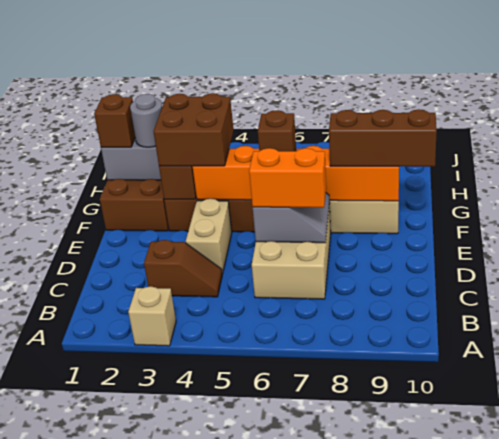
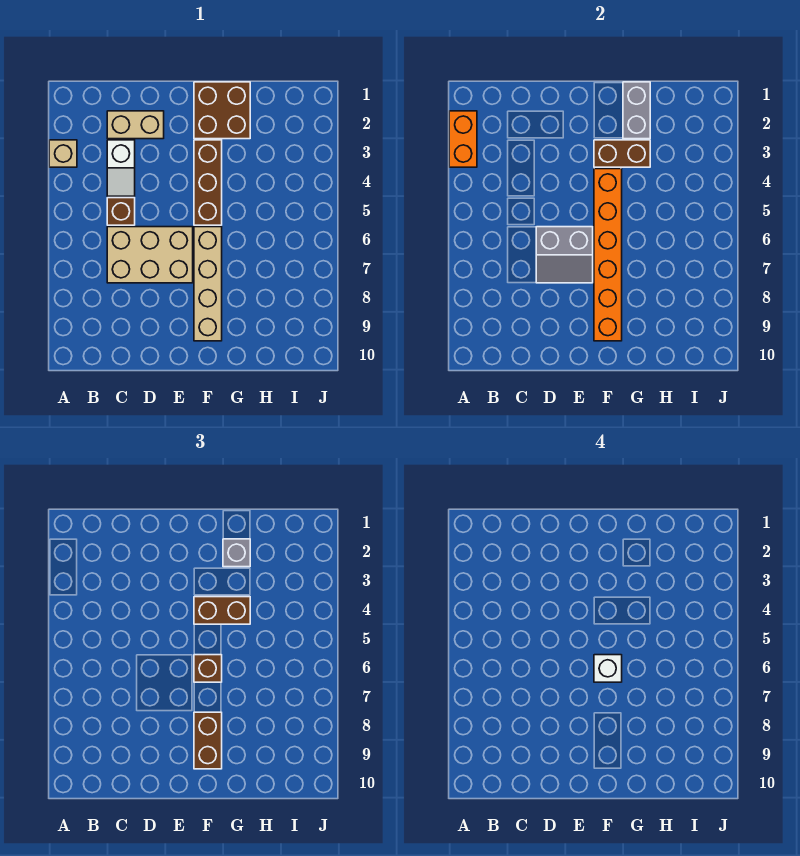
brown slope C3:C4 level 1 top 3 -> white slope C3:C4 level 1 top 3
tan brick D4:E4 level 1 -> tan brick C2:D2 level 1
orange brick D6:D7 level 3 -> orange brick A2:A3 level 2
brown brick F3:G4 level 3 -> brown brick F4:G4 level 3
none -> white brick F6 level 4
brown brick F8:F10 level 3 -> brown brick F8:F9 level 3
brown brick G1 level 3 -> brown brick C5 level 1
grey round brick G2 level 3 -> grey brick G2 level 3

